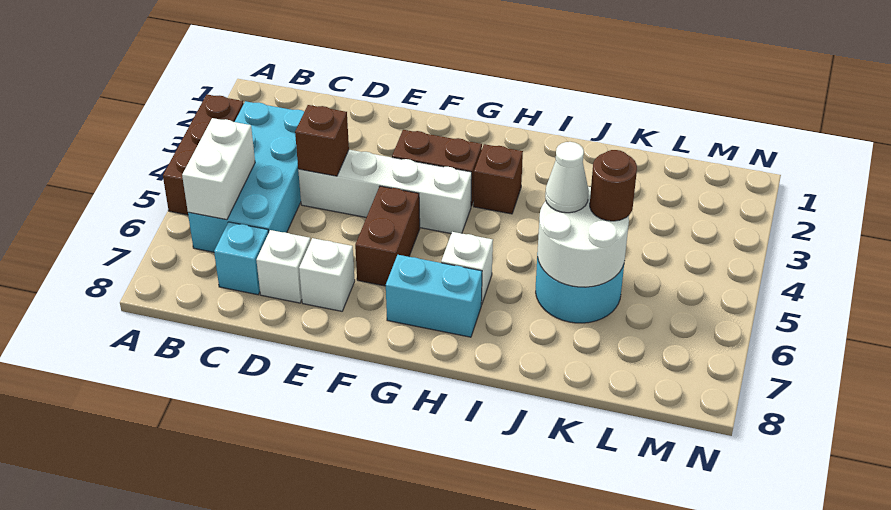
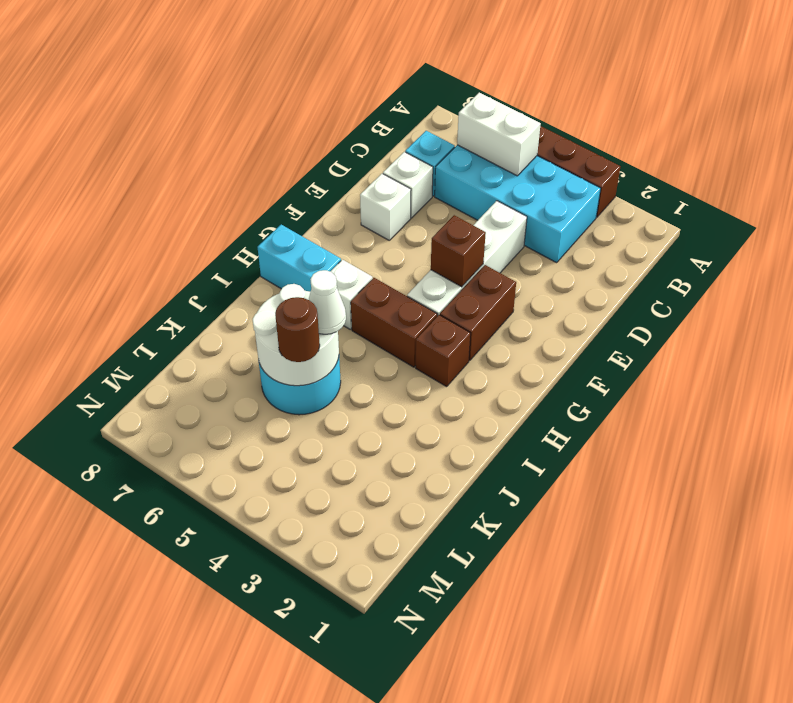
brown brick D4 level 2 -> brown brick F4 level 2
brown brick F5:F6 level 1 -> brown brick H4:H5 level 1
cyan brick G7:H7 level 1 -> cyan brick H7:H8 level 1

